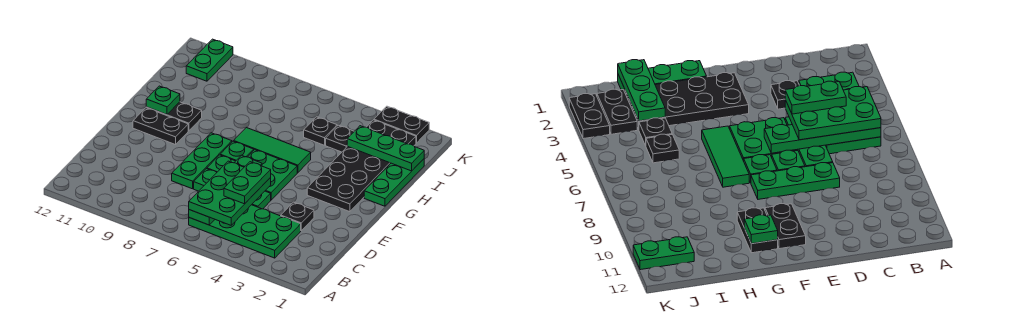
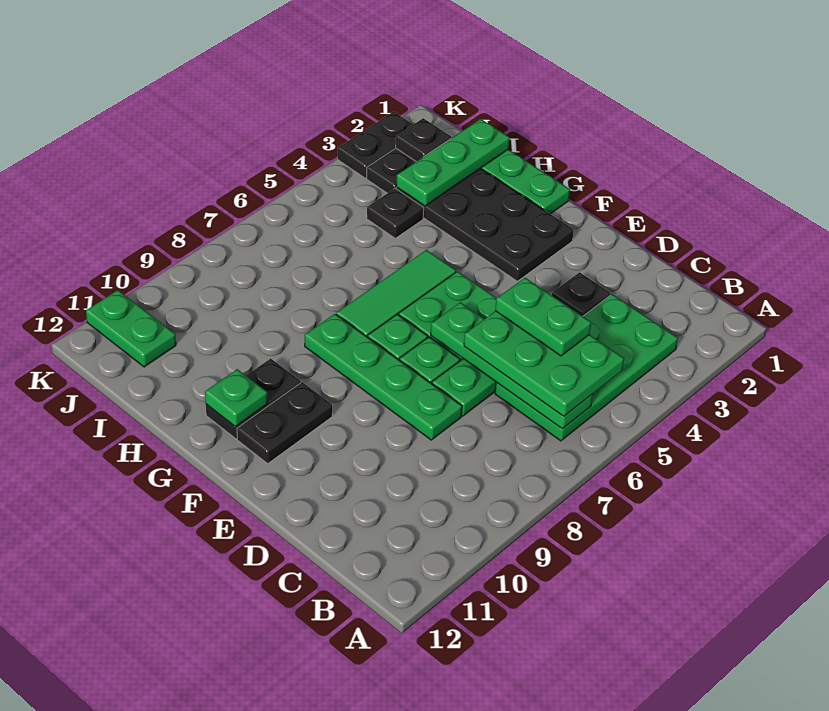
green plate D8:F8 level 1 -> green plate D8:G8 level 1
black plate I5 level 1 -> black plate J2 level 2

